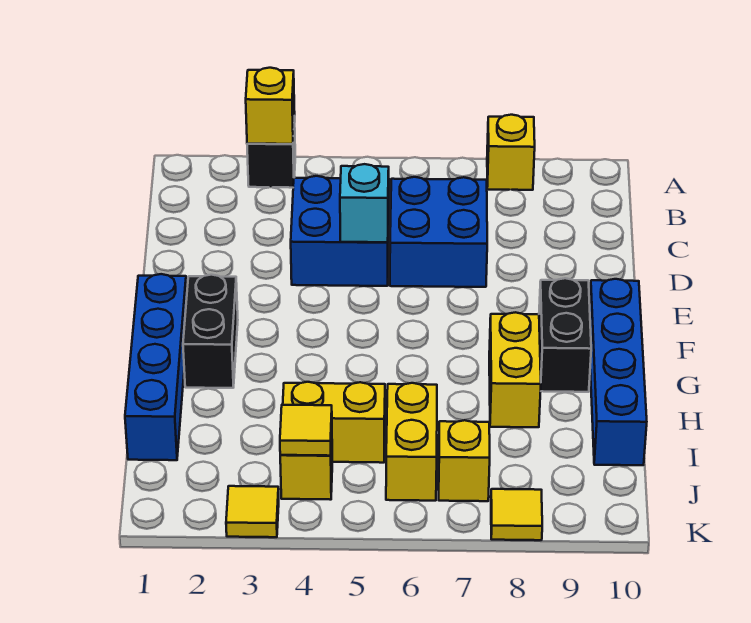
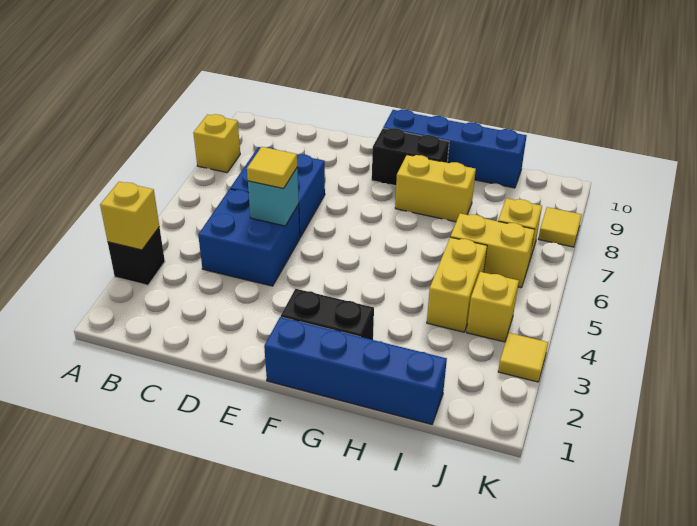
yellow tile J4 level 2 -> yellow tile D5 level 3

